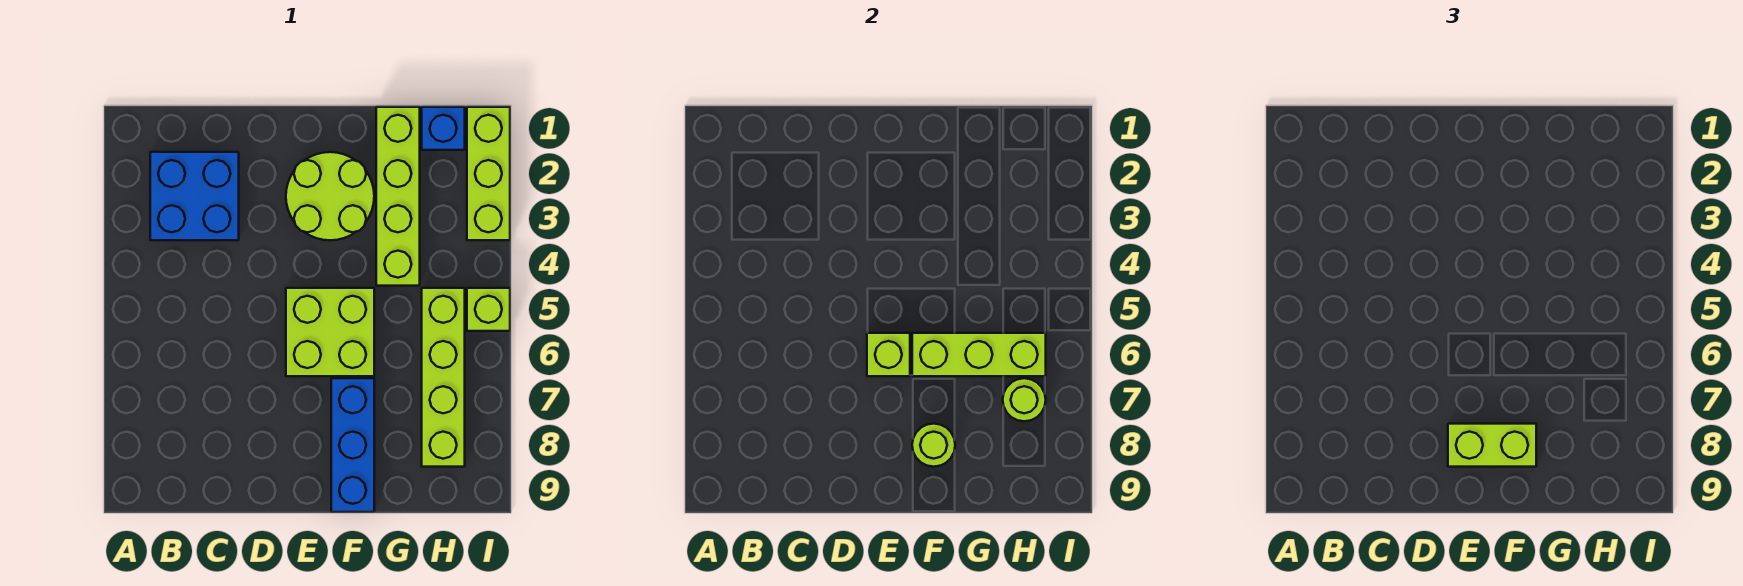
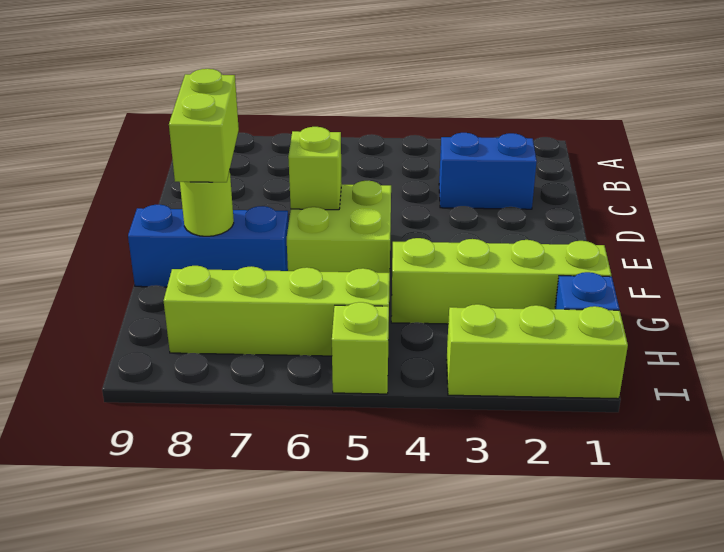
blue brick B2:C3 level 1 -> blue brick C2:C3 level 1
lime round brick E2:F3 level 1 -> none
lime brick F6:H6 level 2 -> none
lime round brick H7 level 2 -> none

